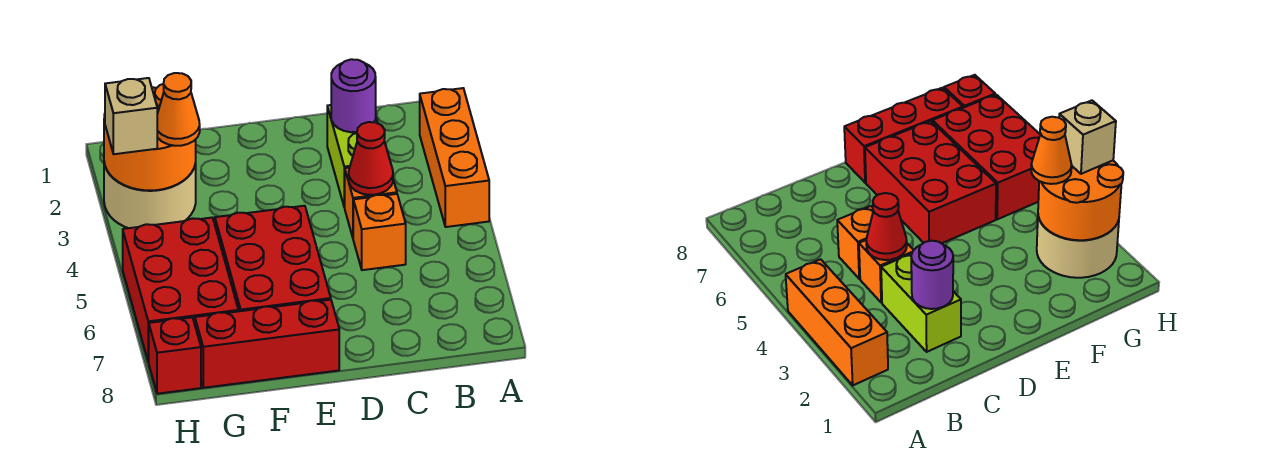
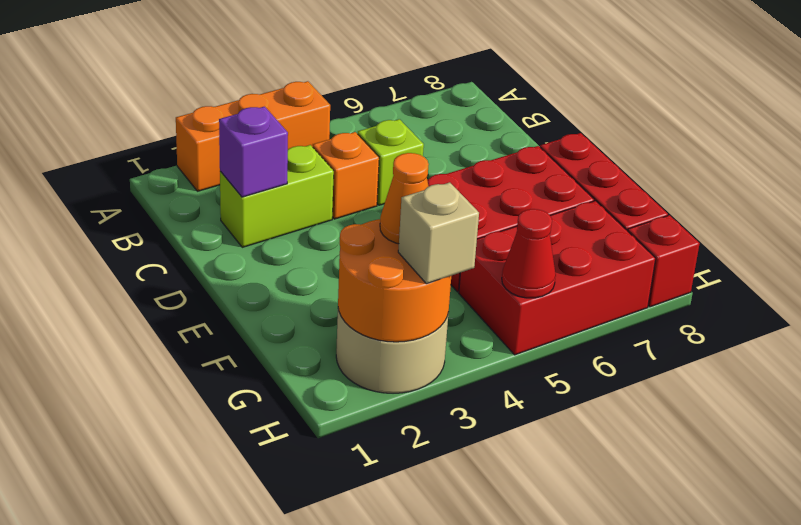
purple round brick C2 level 2 -> purple brick C2 level 2
red cone C4 level 2 -> red cone H5 level 2
orange brick C5 level 1 -> lime brick C5 level 1

